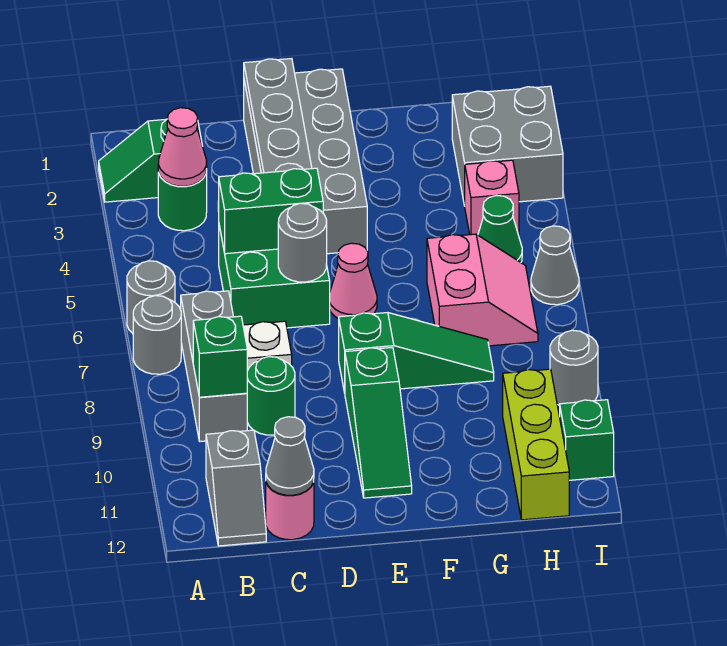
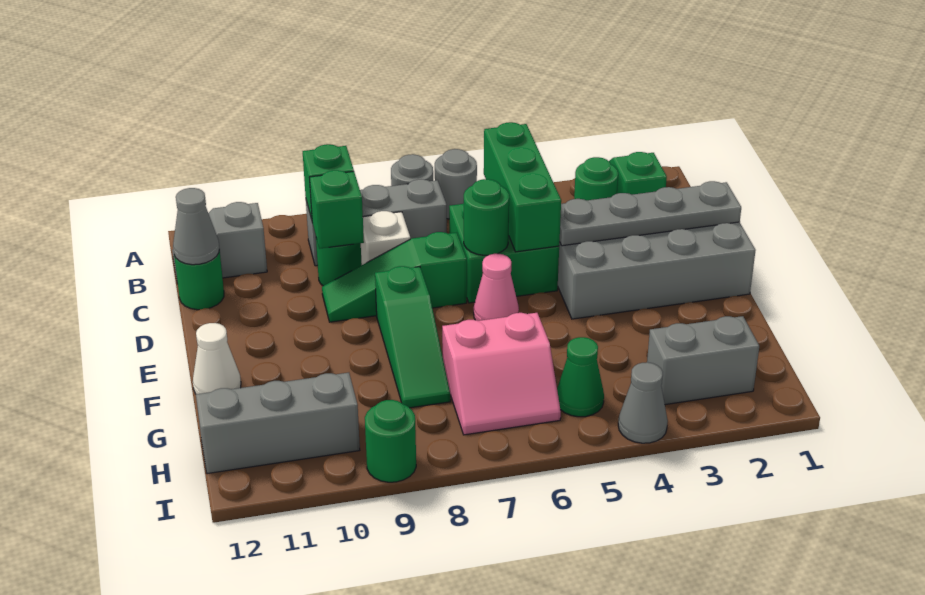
pink cone B3 level 2 -> none
green brick C5:D5 level 2 -> green brick B5:D5 level 2
pink round brick C12 level 1 -> green round brick C12 level 1
grey round brick D6 level 2 -> green round brick D6 level 2
green slope E9:E11 level 1 top 9 -> green slope D7:D9 level 1 top 7
none -> white cone F12 level 1
grey brick H2:I3 level 1 -> grey brick H2:H3 level 1
pink brick H4 level 1 -> none
lime brick H10:H12 level 1 -> grey brick H10:H12 level 1
grey cone I6 level 1 -> grey cone I4 level 1
grey round brick I9 level 1 -> green round brick I9 level 1
green brick I11 level 1 -> green brick C9 level 2

